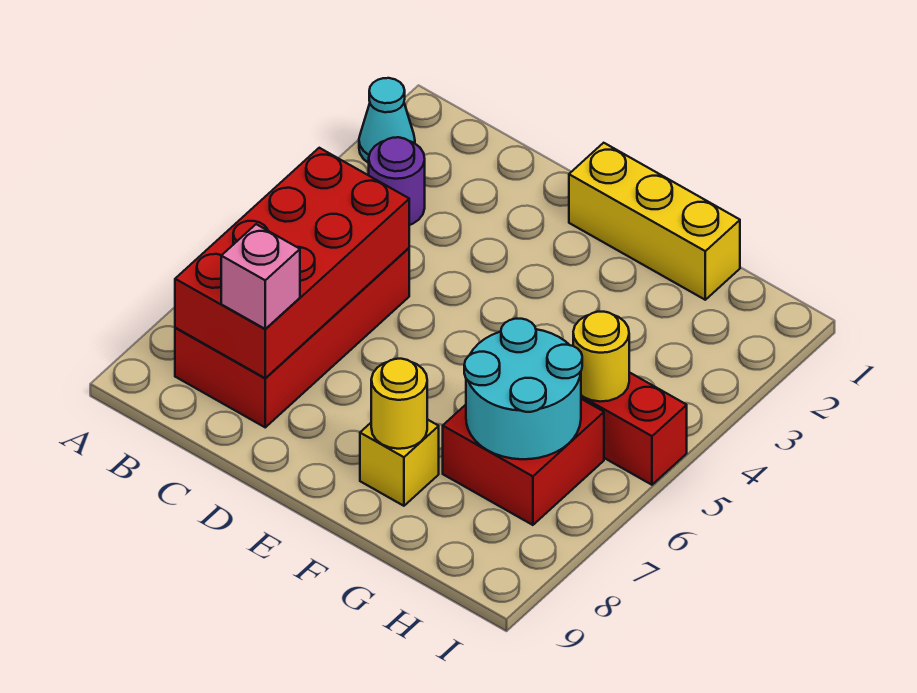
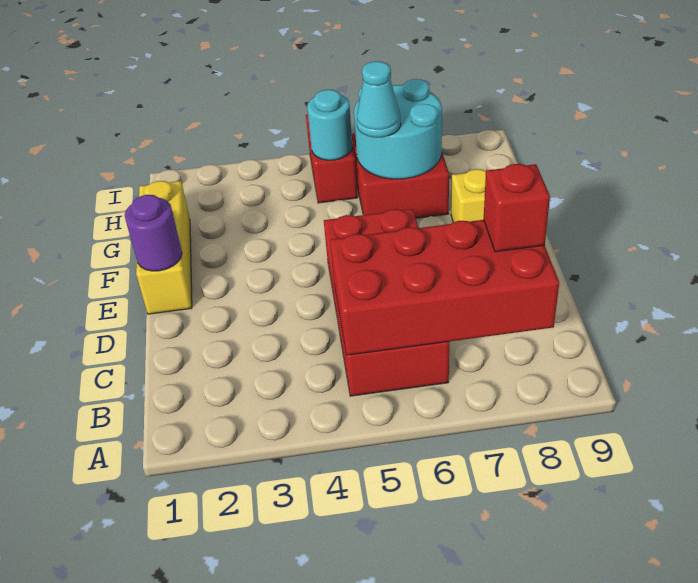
cyan cone A2 level 1 -> cyan cone G6 level 3
purple round brick B3 level 1 -> purple round brick E1 level 2
red brick B5:C8 level 1 -> red brick B5:E6 level 1
pink brick C8 level 3 -> red brick C8 level 3
yellow round brick F8 level 2 -> none
yellow round brick H5 level 2 -> cyan round brick H5 level 2

